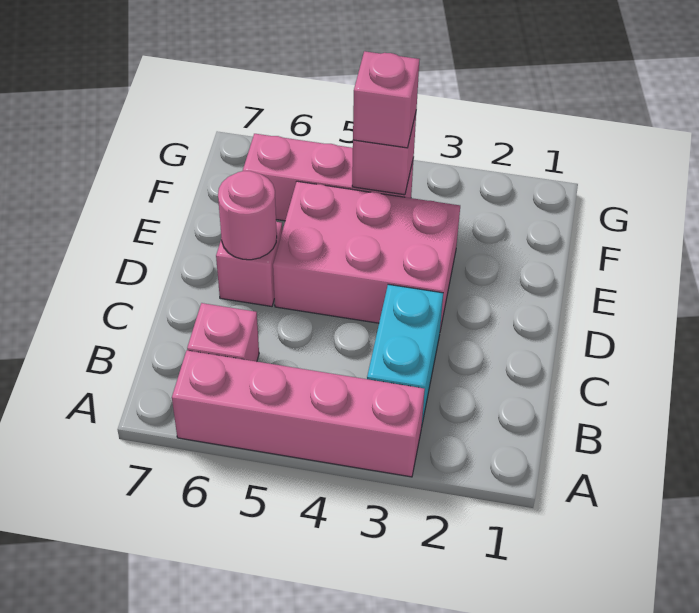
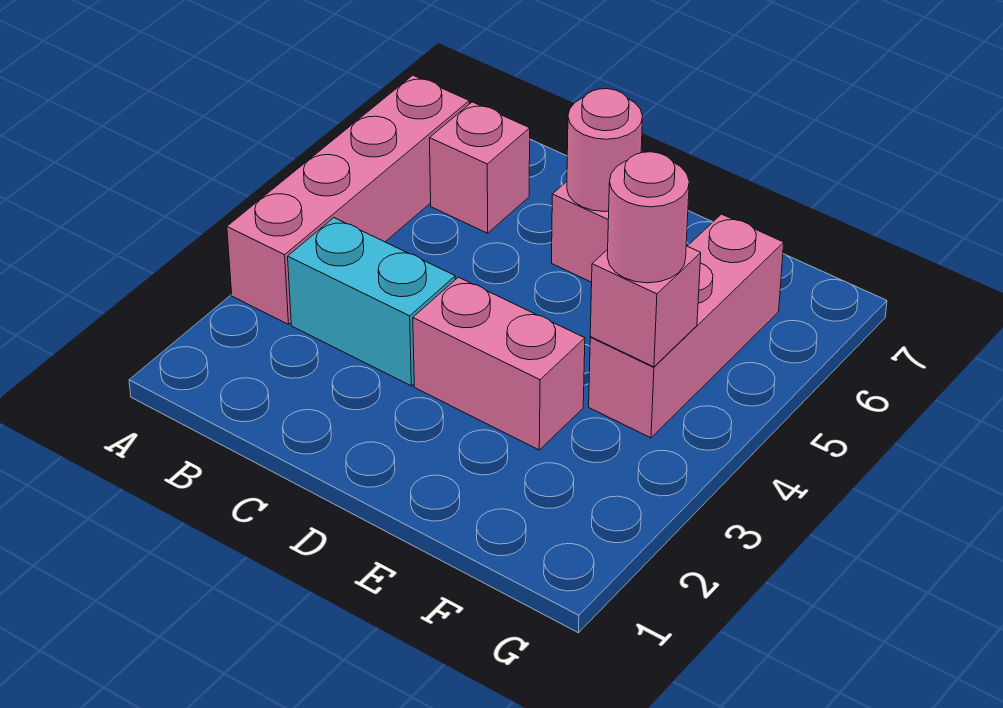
pink brick D3:E5 level 1 -> pink brick D3:E3 level 1
pink brick F4 level 3 -> pink round brick F4 level 3

